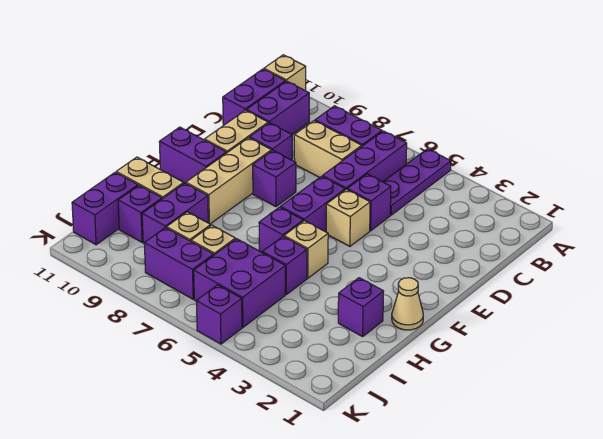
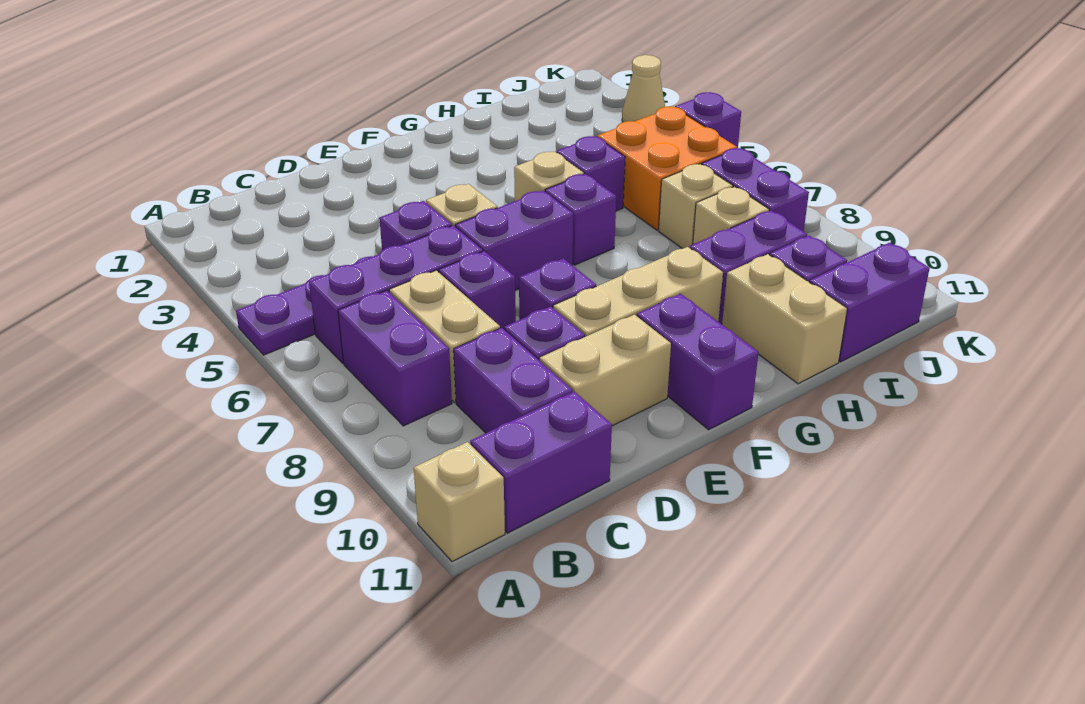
purple brick B10:C10 level 1 -> purple brick C9:C10 level 1
tan cone G1 level 1 -> tan cone K3 level 1
purple brick H2 level 1 -> purple brick D7 level 1
purple brick I5:J6 level 1 -> orange brick I5:J6 level 1

